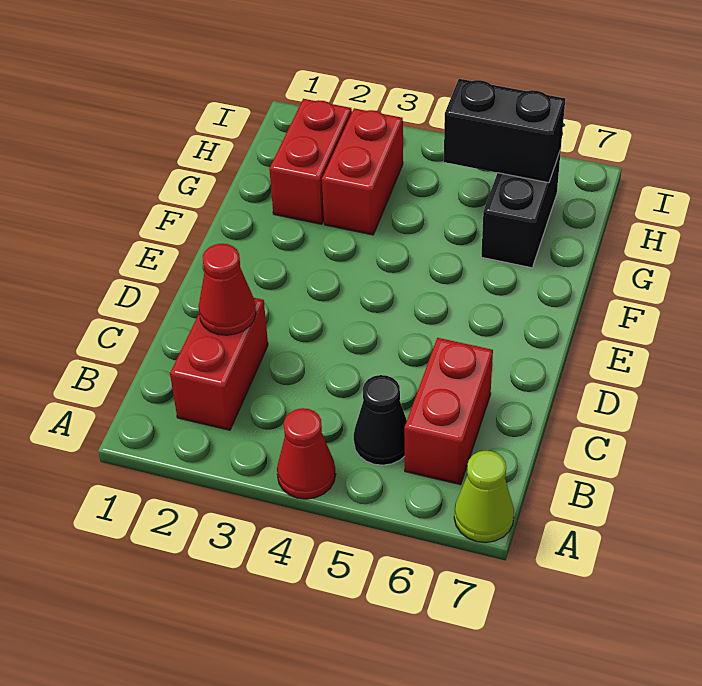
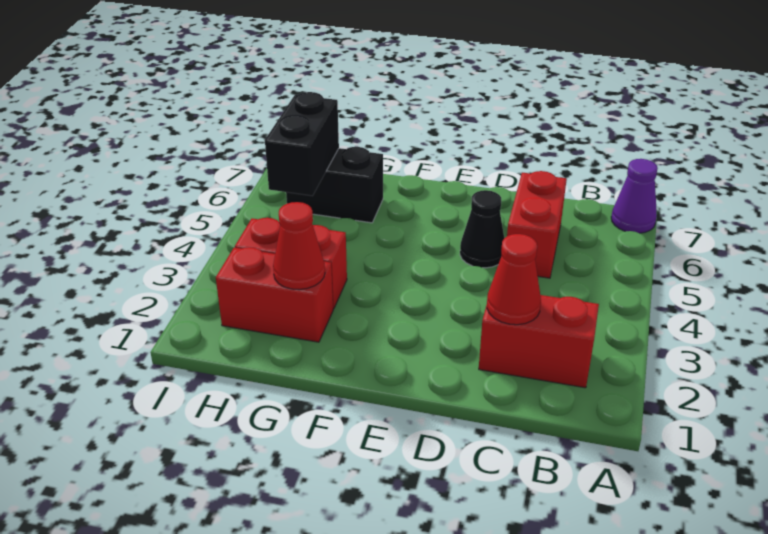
red cone A4 level 1 -> red cone G2 level 2
lime cone A7 level 1 -> purple cone A7 level 1
black cone B5 level 1 -> black cone D5 level 1
red brick B6:C6 level 1 -> red brick C5:C6 level 1

